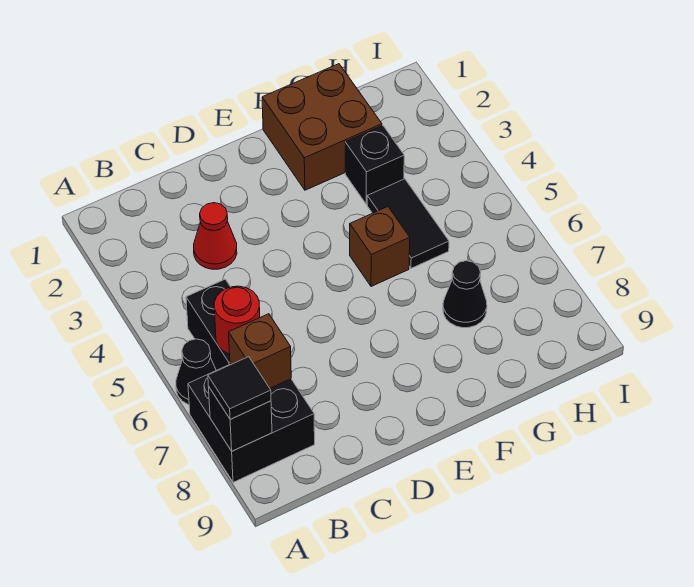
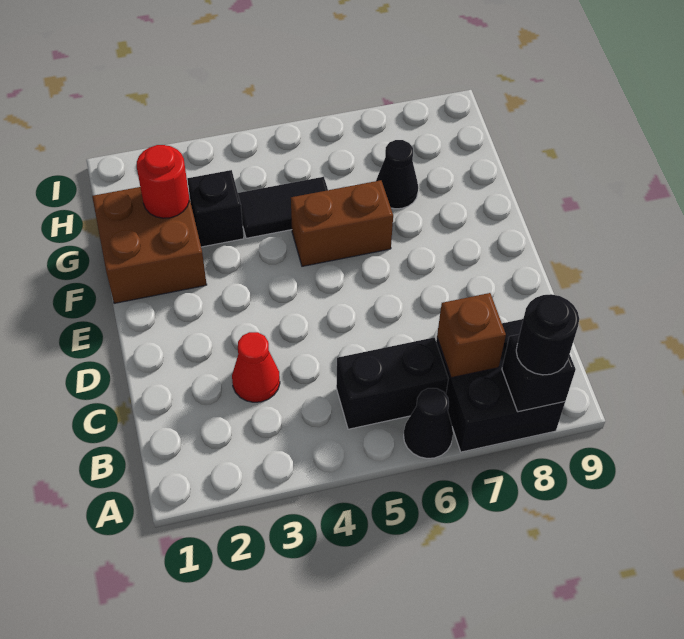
black tile A8 level 3 -> black round brick A8 level 3
red round brick B6 level 2 -> red round brick G2 level 2
brown brick F5 level 1 -> brown brick F5:F6 level 1

